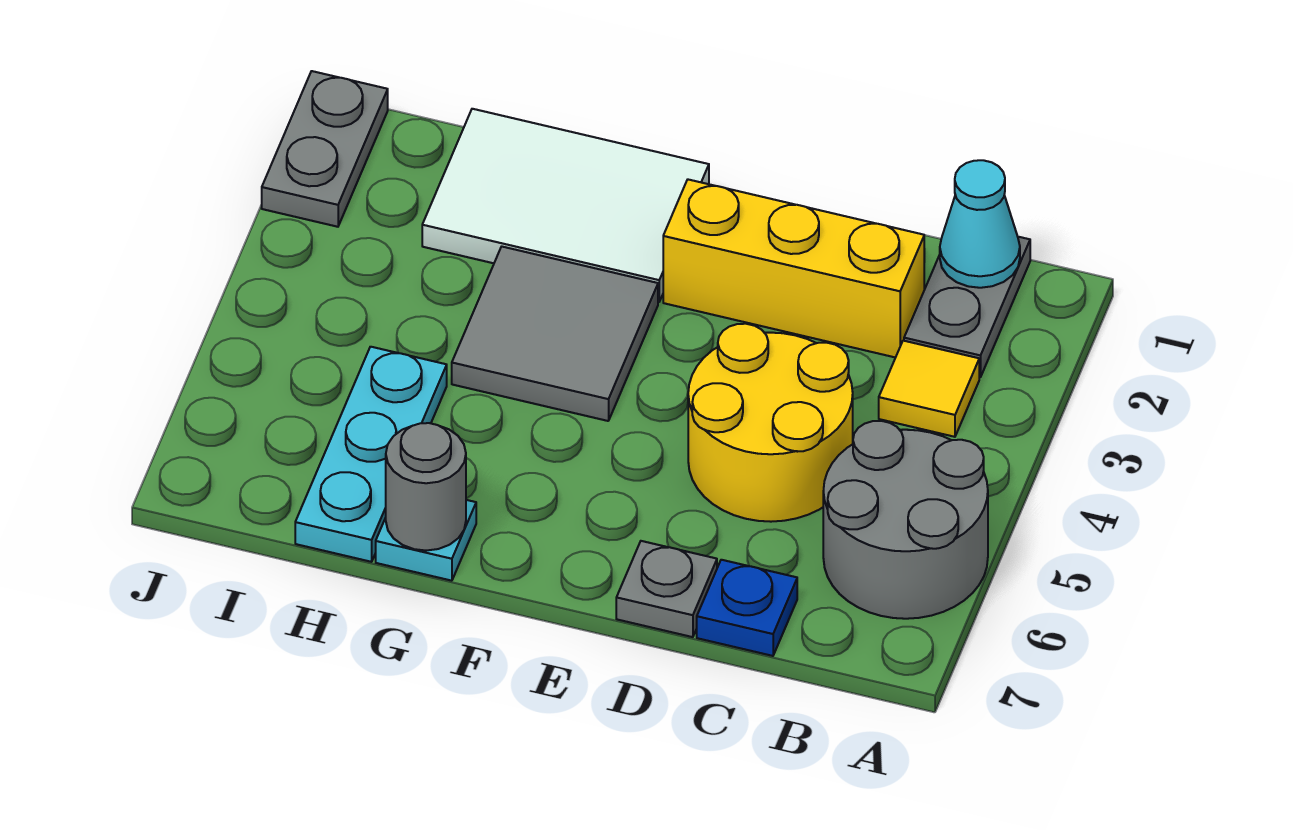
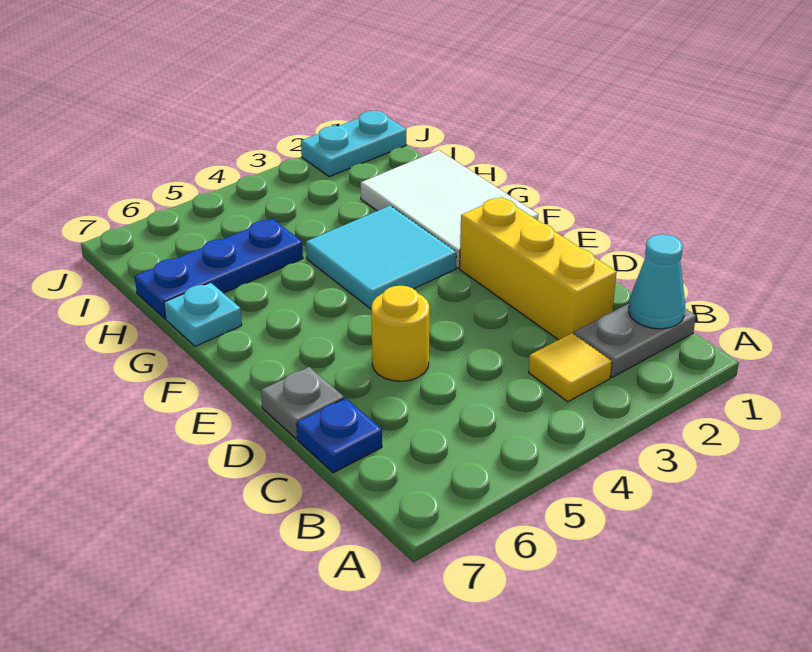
grey round brick A5:B6 level 1 -> none
yellow round brick C4:D5 level 1 -> yellow round brick D5 level 1
grey tile F3:G4 level 1 -> cyan tile F3:G4 level 1
grey round brick G7 level 2 -> none
cyan plate H5:H7 level 1 -> blue plate H5:H7 level 1
grey plate J1:J2 level 1 -> cyan plate J1:J2 level 1

